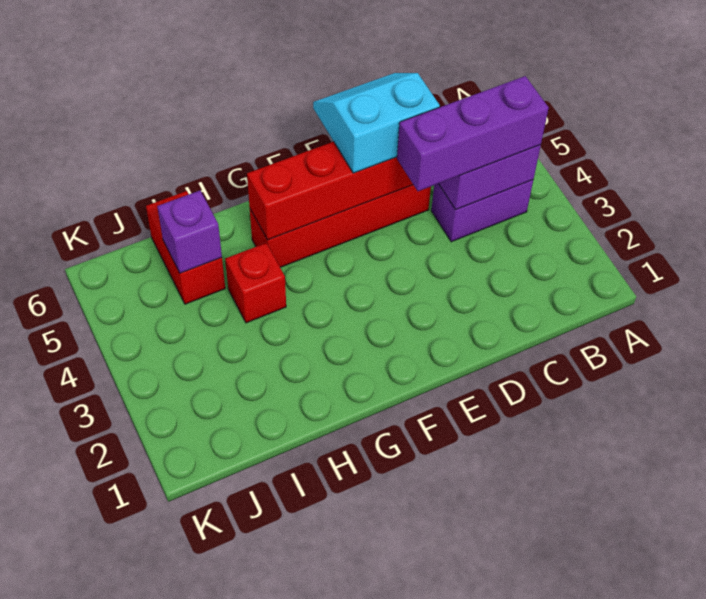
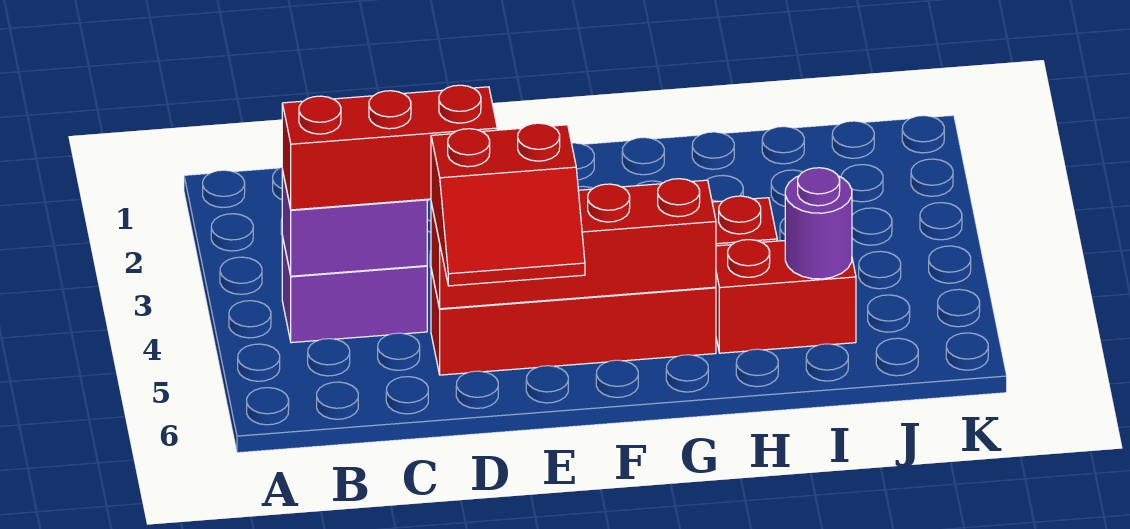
purple brick B4:D4 level 3 -> red brick B4:D4 level 3
cyan slope D5:E6 level 3 top 5 -> red slope D5:E6 level 3 top 5
red brick I5:I6 level 1 -> red brick H5:I5 level 1
purple brick I5 level 2 -> purple round brick I5 level 2

